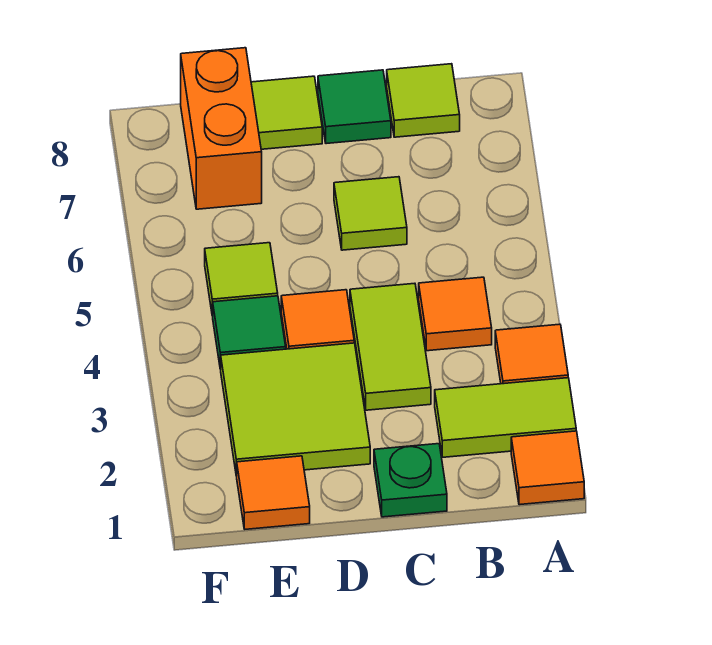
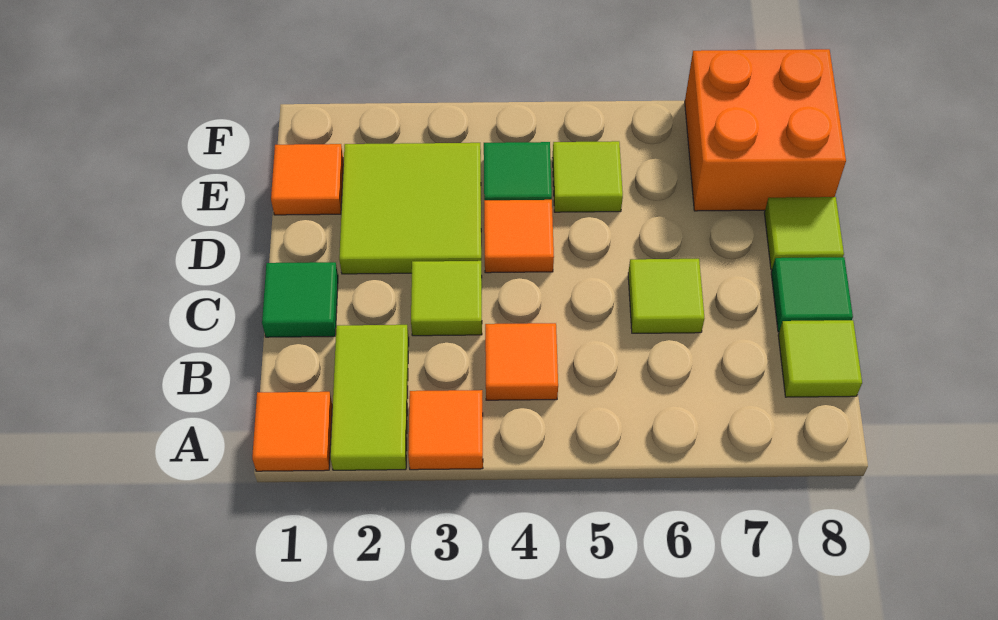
green plate C1 level 1 -> green tile C1 level 1
lime tile C3:C4 level 1 -> lime tile C3 level 1
orange brick E7:E8 level 1 -> orange brick E7:F8 level 1

